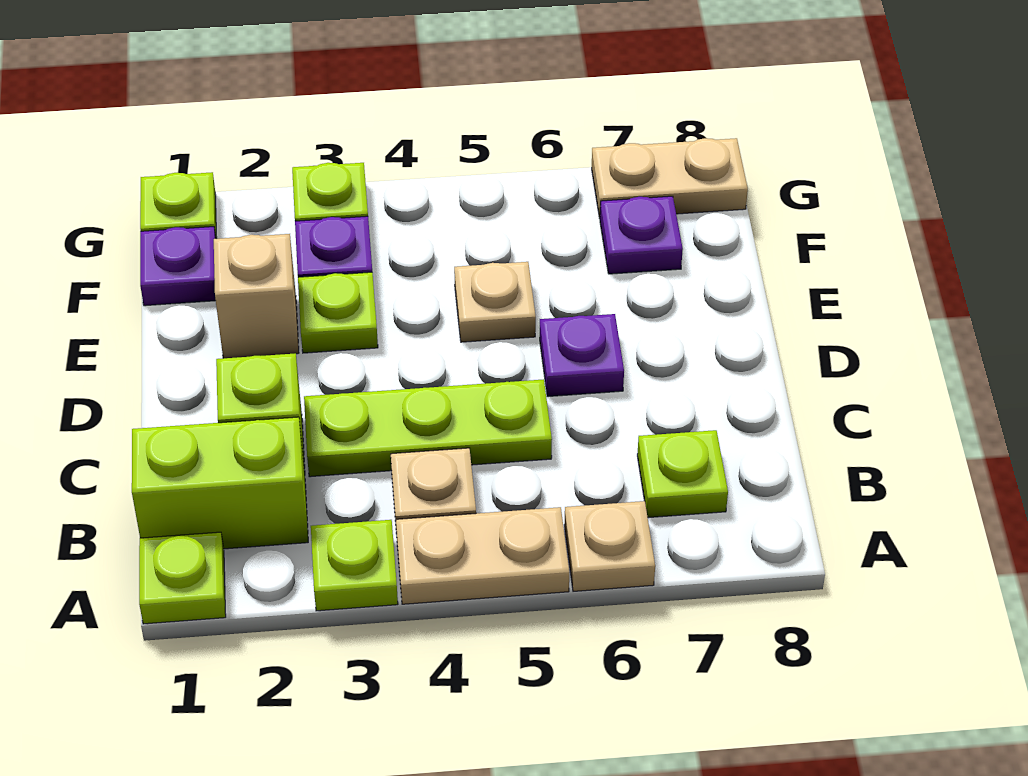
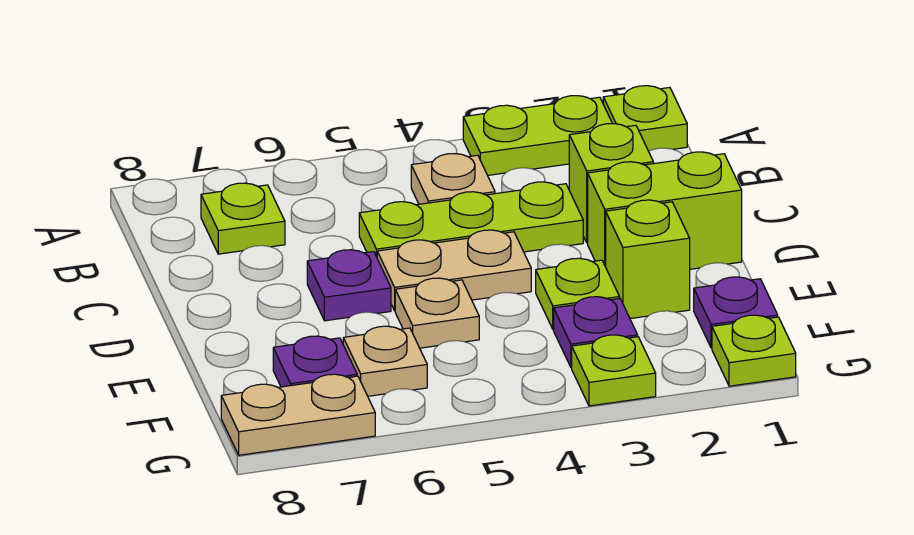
lime plate A3 level 1 -> lime plate A2:A3 level 1
tan plate A4:A5 level 1 -> tan plate D4:D5 level 1
tan plate A6 level 1 -> tan plate F6 level 1
lime brick B1:B2 level 1 -> lime brick D1:D2 level 1
tan brick E2 level 1 -> lime brick E2 level 1

